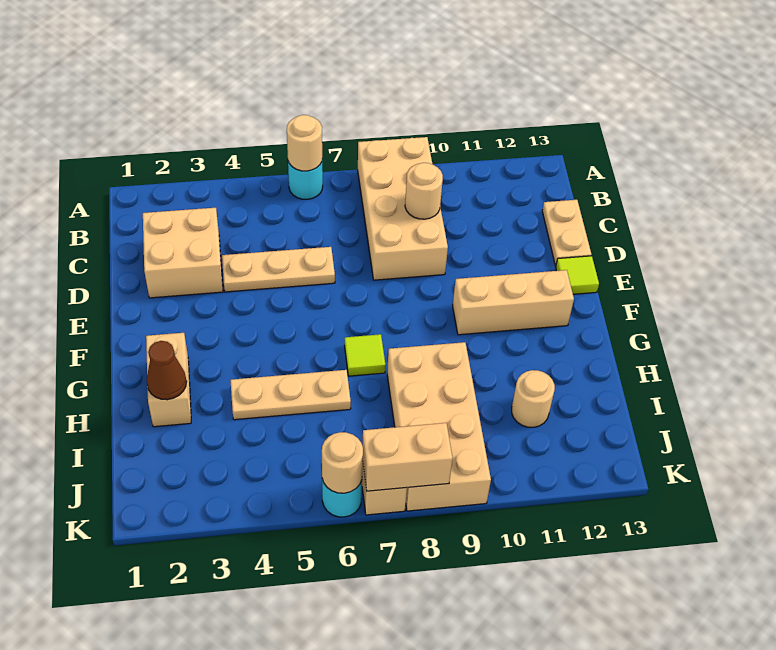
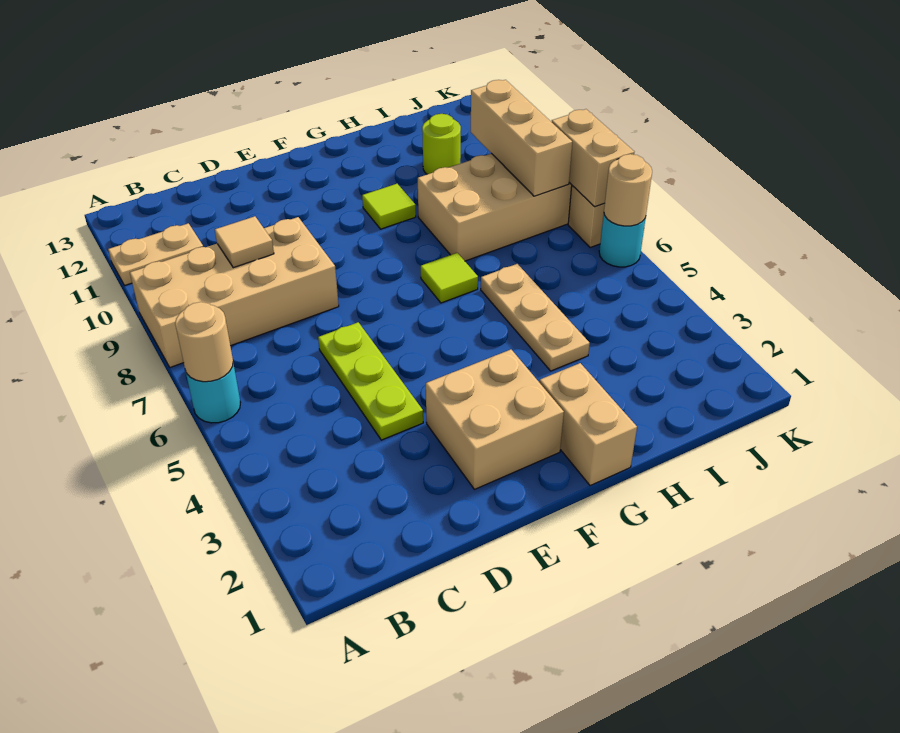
tan brick C2:D3 level 1 -> tan brick E2:F3 level 1
tan round brick C9 level 2 -> tan tile C9 level 2
tan plate C13:D13 level 1 -> tan plate A11:B11 level 1
tan plate D4:D6 level 1 -> lime plate D4:D6 level 1
lime tile E13 level 1 -> lime tile G10 level 1
tan brick F10:F12 level 1 -> tan brick J8:J10 level 2
tan brick G2:H2 level 1 -> tan brick G1:G2 level 1
brown cone H2 level 2 -> none
tan round brick I11 level 1 -> lime round brick I11 level 1

